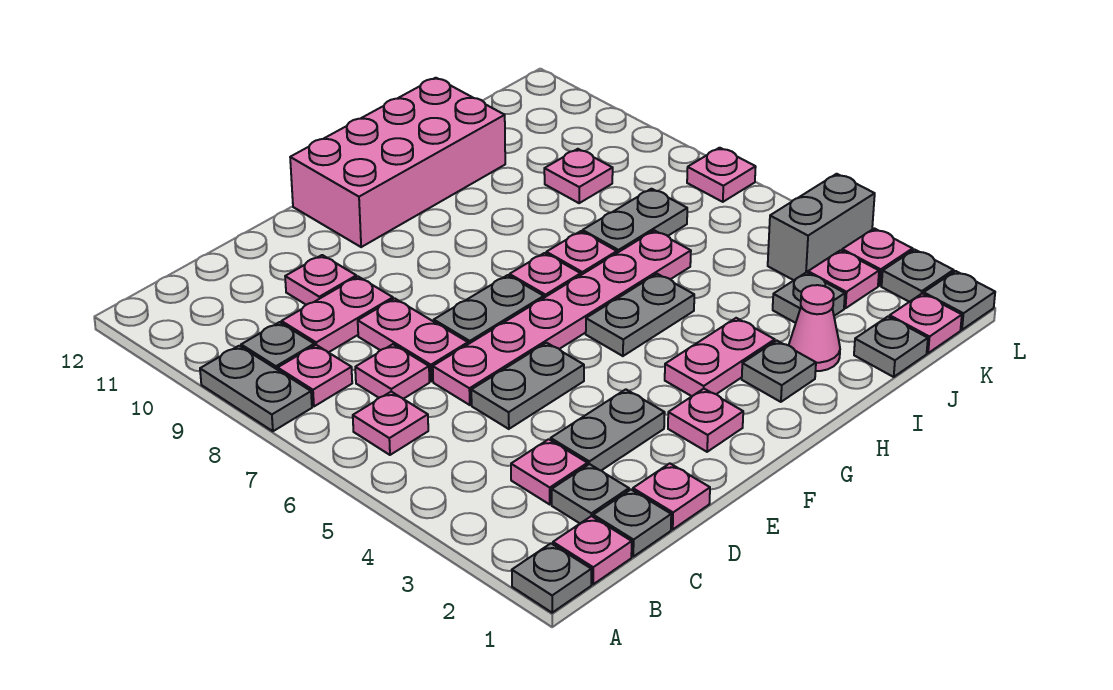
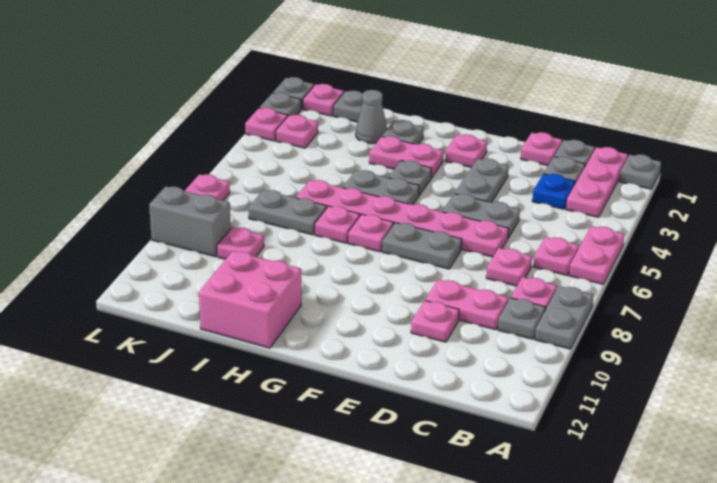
pink plate B1 level 1 -> pink plate B1:B3 level 1
pink plate C3 level 1 -> blue plate C3 level 1
grey plate D3:E3 level 1 -> grey plate E3:E4 level 1
pink plate D7:D8 level 1 -> pink plate A5:A6 level 1
pink brick F11:I12 level 1 -> pink brick H11:I12 level 1
pink cone I2 level 1 -> grey cone I2 level 1
grey plate J3 level 1 -> grey plate G4 level 1
grey brick K4:L4 level 1 -> grey brick K9:L9 level 1

